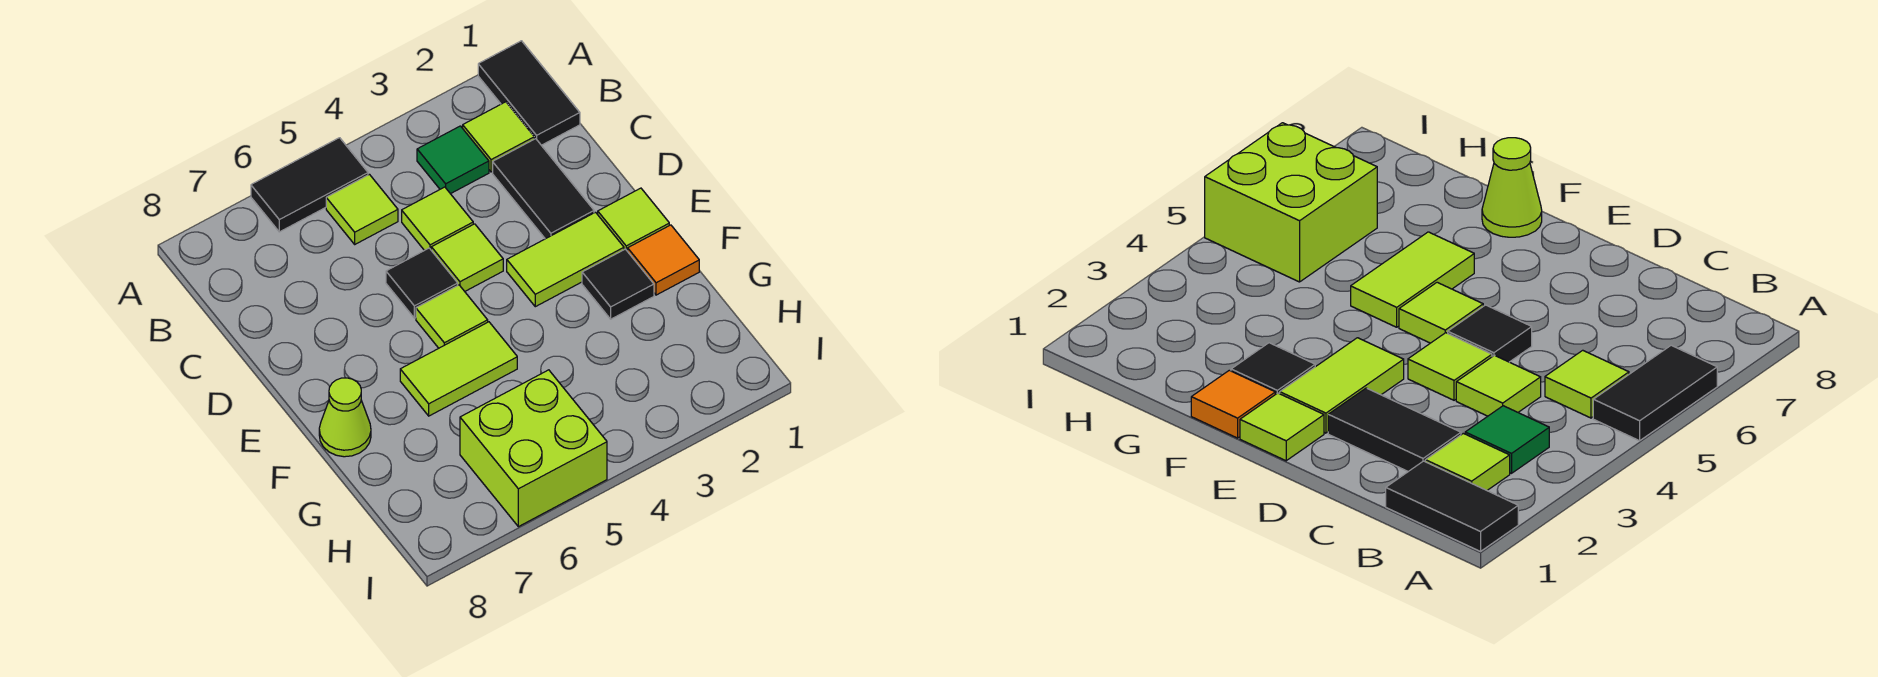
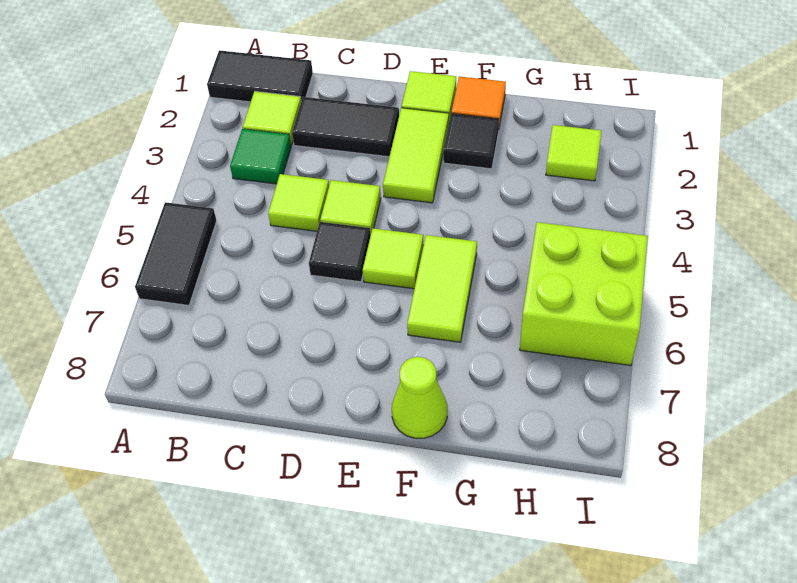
lime tile B5 level 1 -> lime tile H2 level 1

